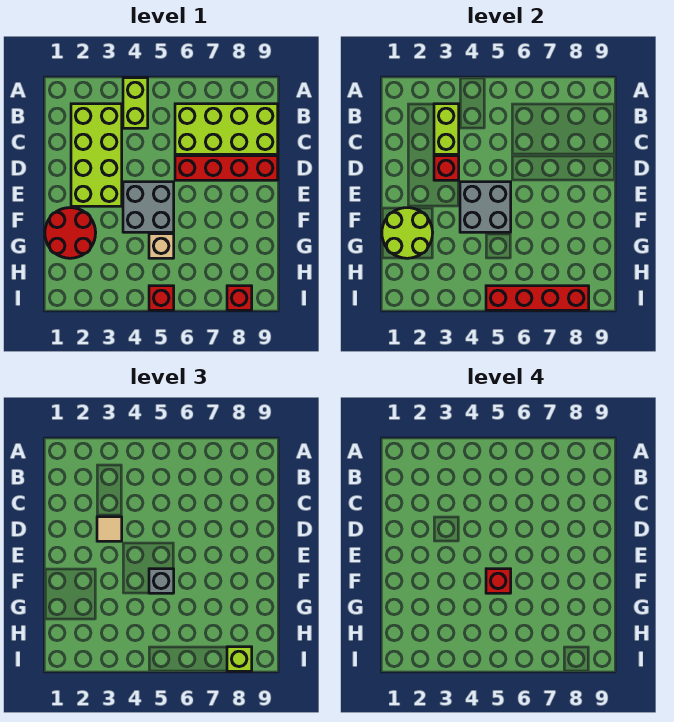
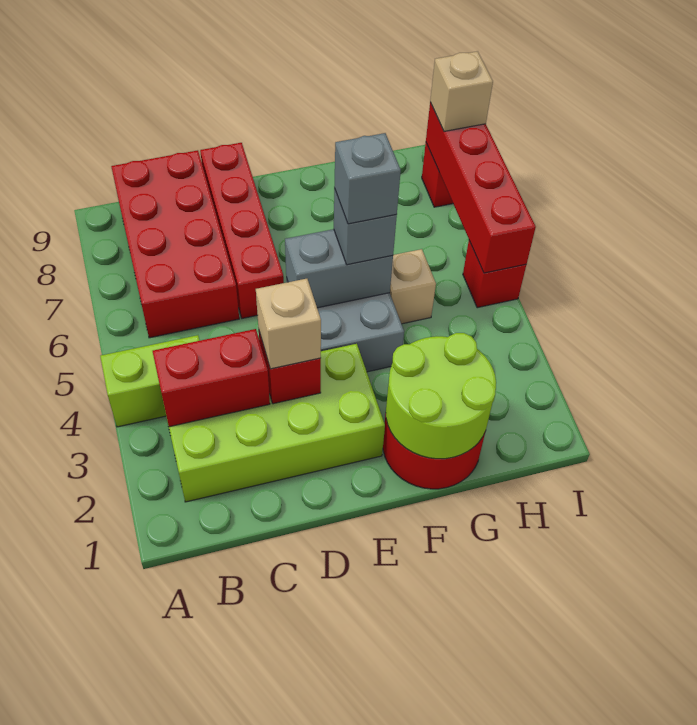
lime brick B3:C3 level 2 -> red brick B3:C3 level 2
lime brick B6:C9 level 1 -> red brick B6:C9 level 1
tan tile D3 level 3 -> tan brick D3 level 3
grey brick E4:F5 level 2 -> grey brick E5:F5 level 2
red brick F5 level 4 -> grey brick F5 level 4
lime brick I8 level 3 -> tan brick I8 level 3

